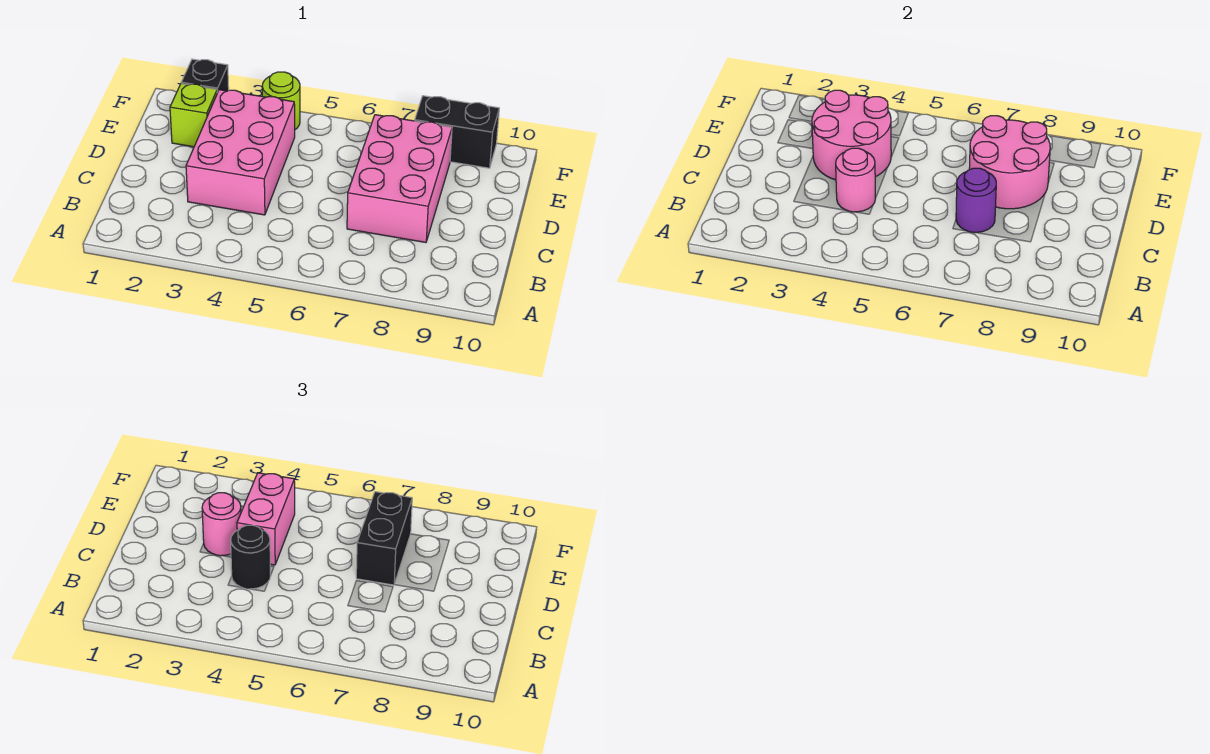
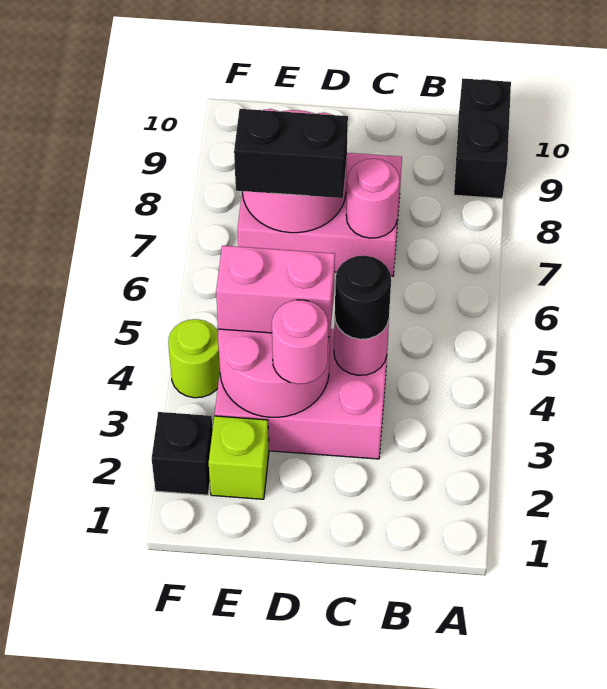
purple round brick C7 level 2 -> pink round brick C7 level 2
black brick F8:F9 level 1 -> black brick A9:A10 level 1

